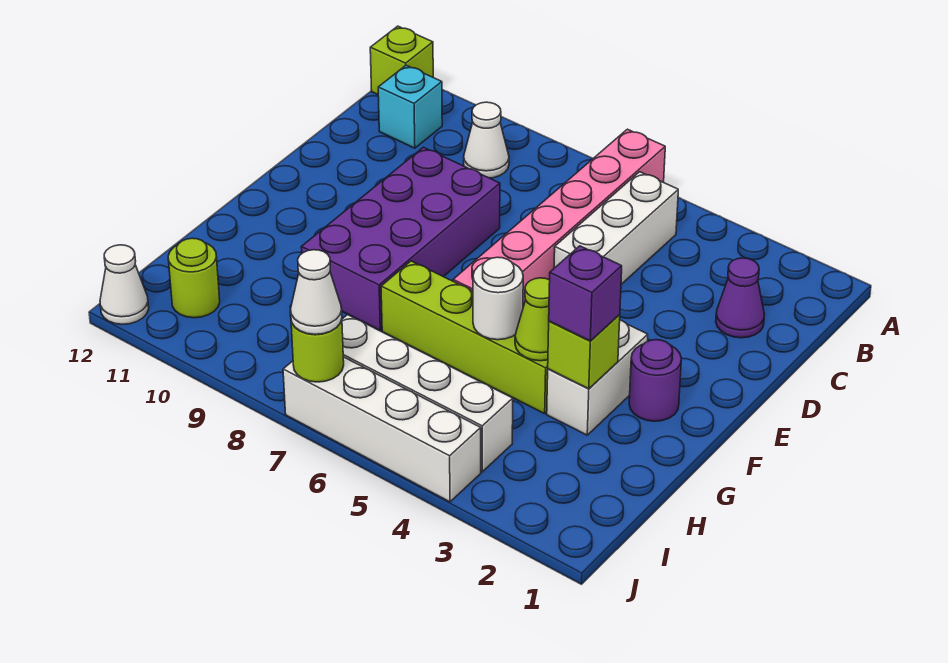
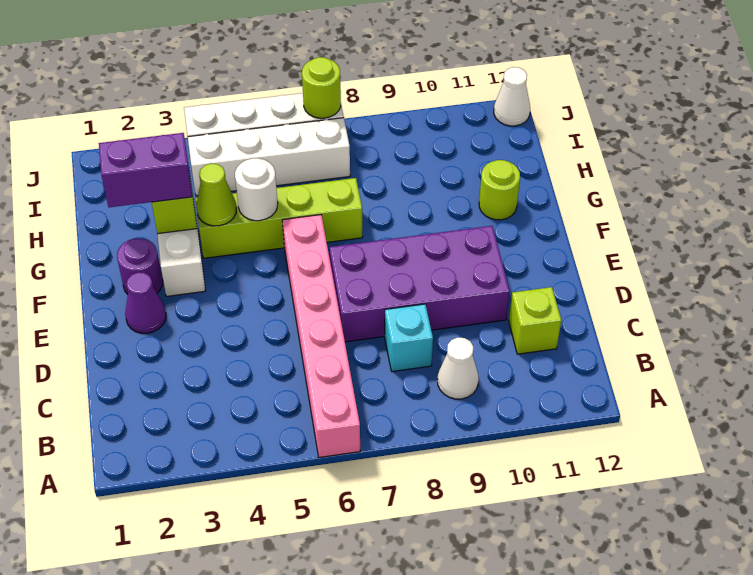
lime brick A12 level 1 -> lime brick C11 level 1
white brick B5:D5 level 1 -> none
cyan brick B11 level 1 -> cyan brick C8 level 1
purple cone C2 level 1 -> purple cone E2 level 1
purple brick D8:G9 level 1 -> purple brick D7:E10 level 1
purple brick G3 level 3 -> purple brick G2:G3 level 3
lime round brick I11 level 1 -> lime round brick G11 level 1
white cone J7 level 3 -> none

